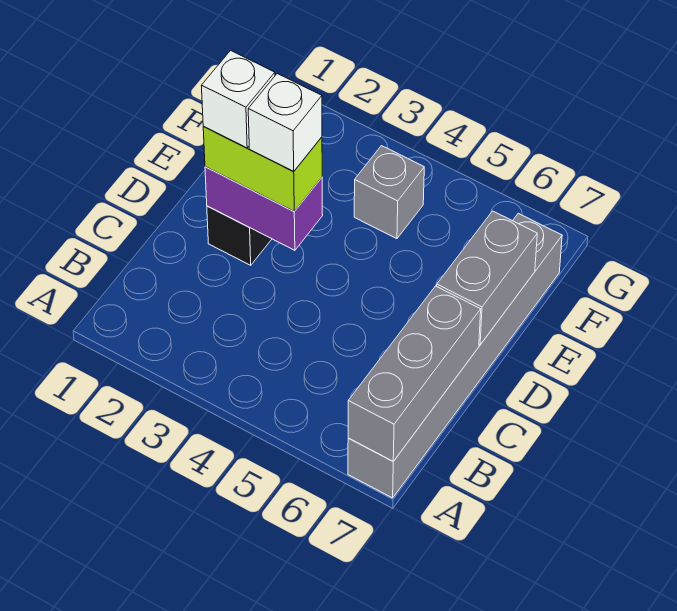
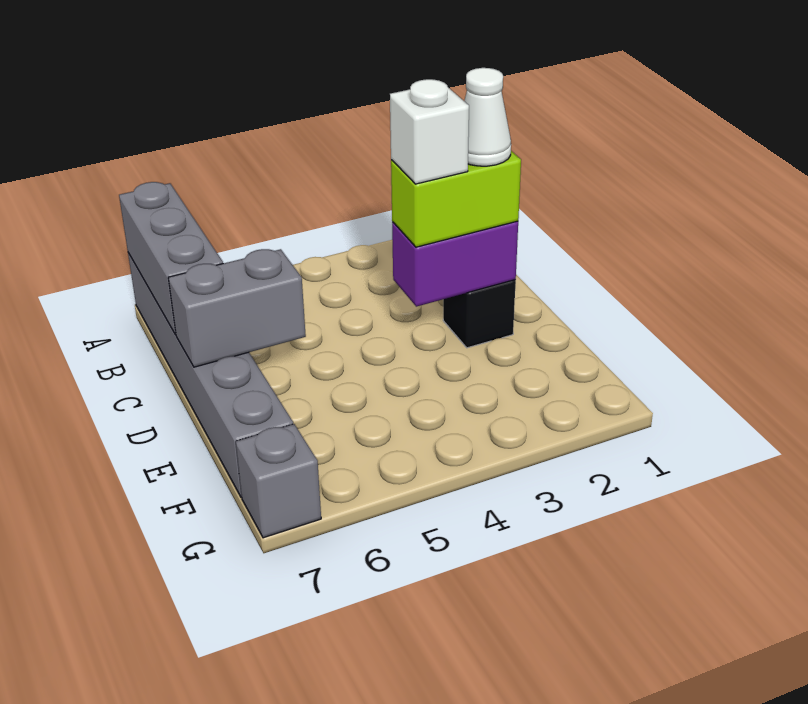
white brick D2 level 4 -> white cone D2 level 4
grey brick D7:E7 level 2 -> grey brick D6:D7 level 2
grey brick F4 level 1 -> grey brick G7 level 1

